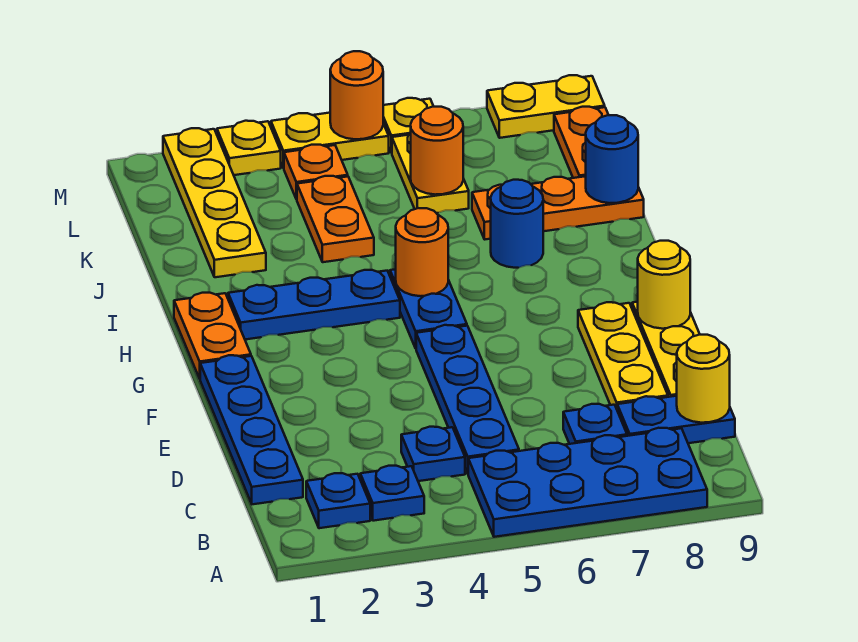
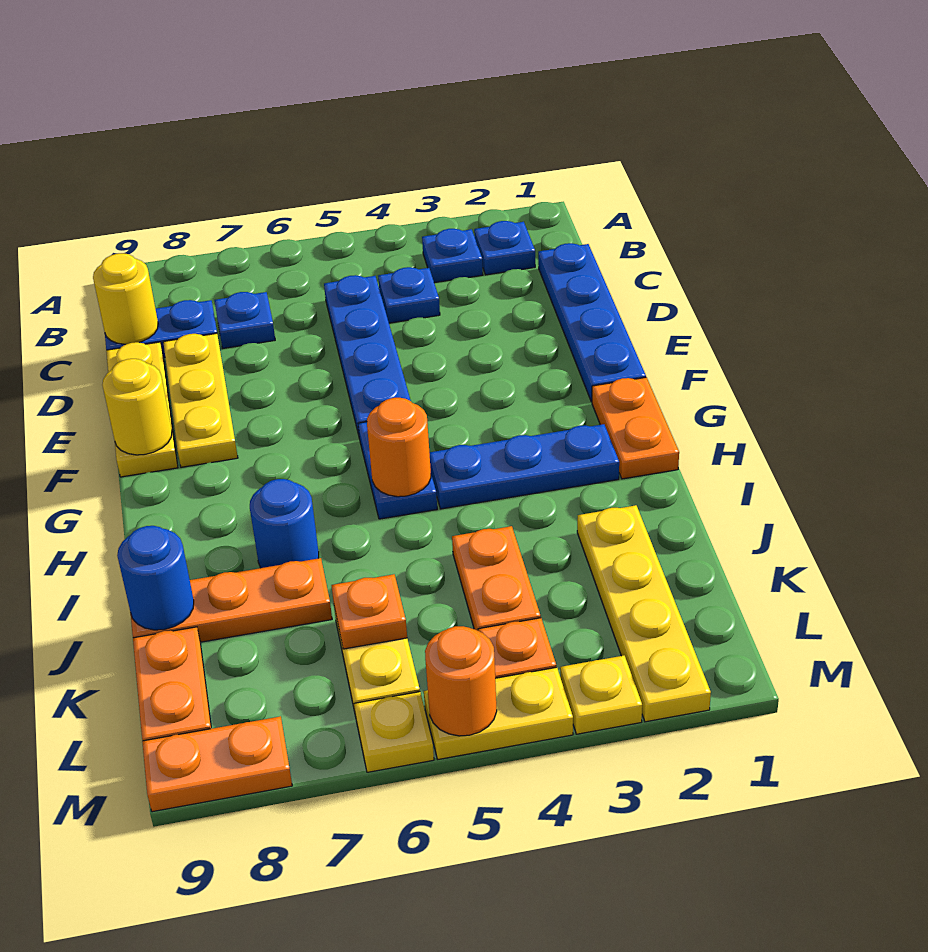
blue plate A5:B8 level 1 -> none
orange round brick K6 level 2 -> orange plate K6 level 2
yellow plate M8:M9 level 1 -> orange plate M8:M9 level 1

